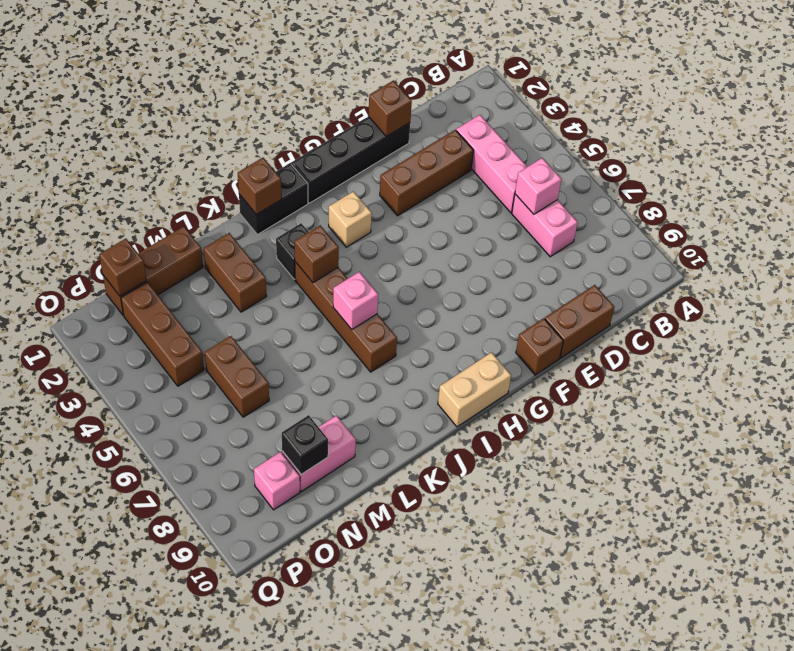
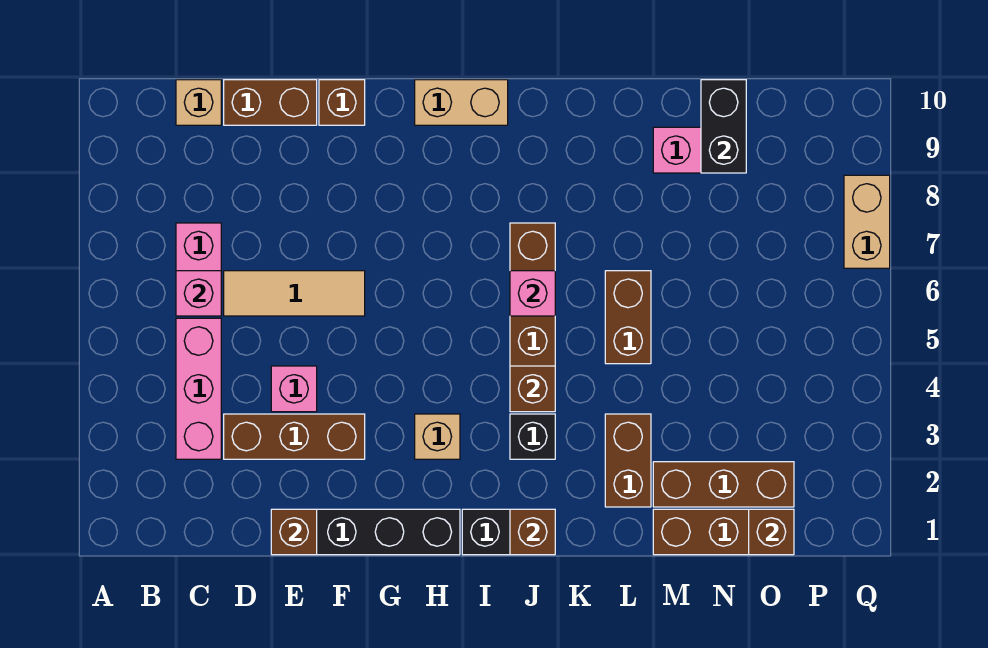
none -> tan brick C10 level 1
none -> tan tile D6:F6 level 1
brown brick N5:N6 level 1 -> brown brick L5:L6 level 1
black brick N9 level 2 -> black brick N9:N10 level 2
brown brick O2:O4 level 1 -> brown brick M2:O2 level 1
pink brick O9 level 1 -> pink brick E4 level 1
none -> tan brick Q7:Q8 level 1

